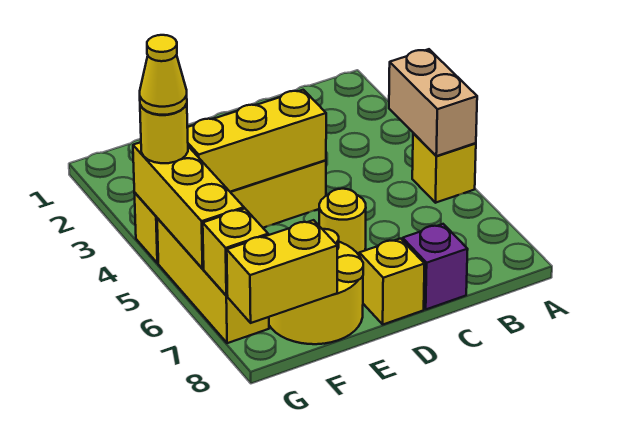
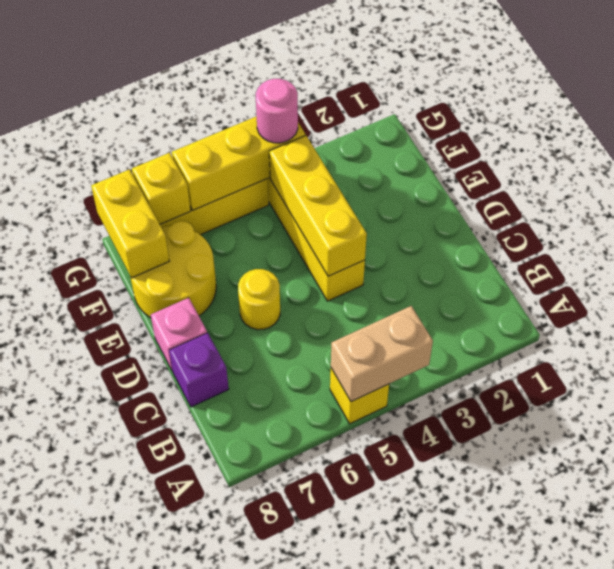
yellow brick D8 level 1 -> pink brick D8 level 1
yellow round brick G4 level 3 -> pink round brick G4 level 3
yellow cone G4 level 4 -> none

